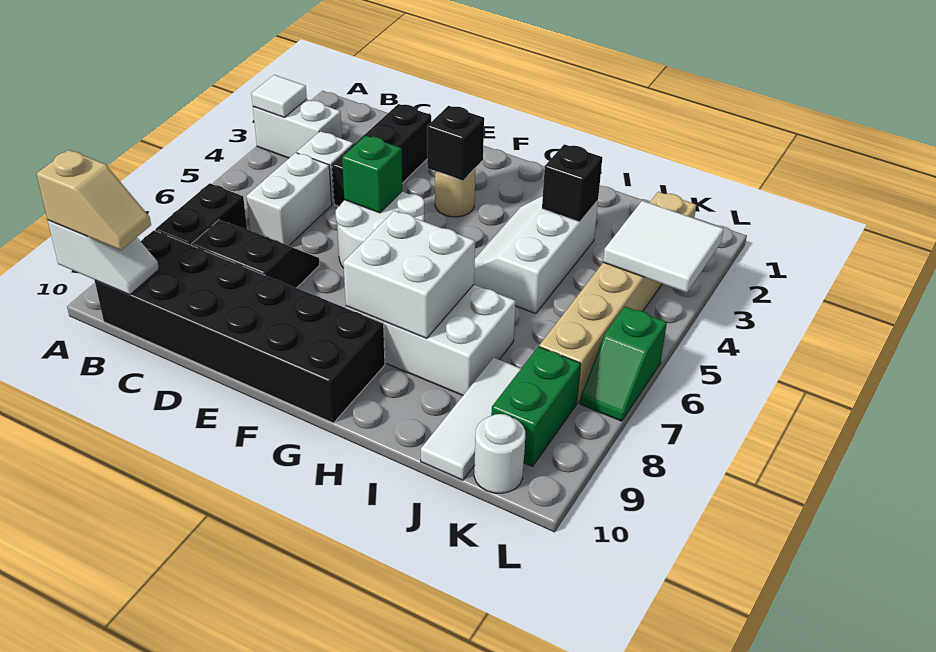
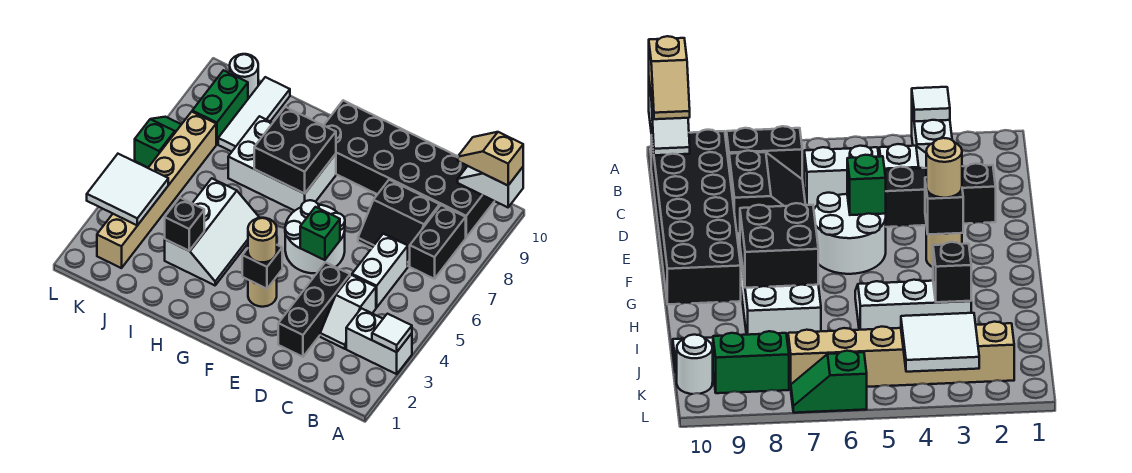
none -> tan round brick F3 level 3
white brick G7:H8 level 2 -> black brick G7:H8 level 2

